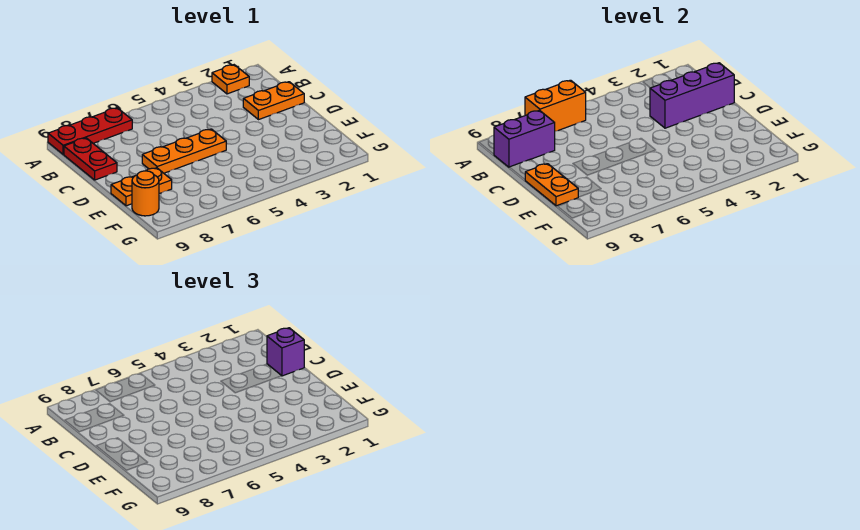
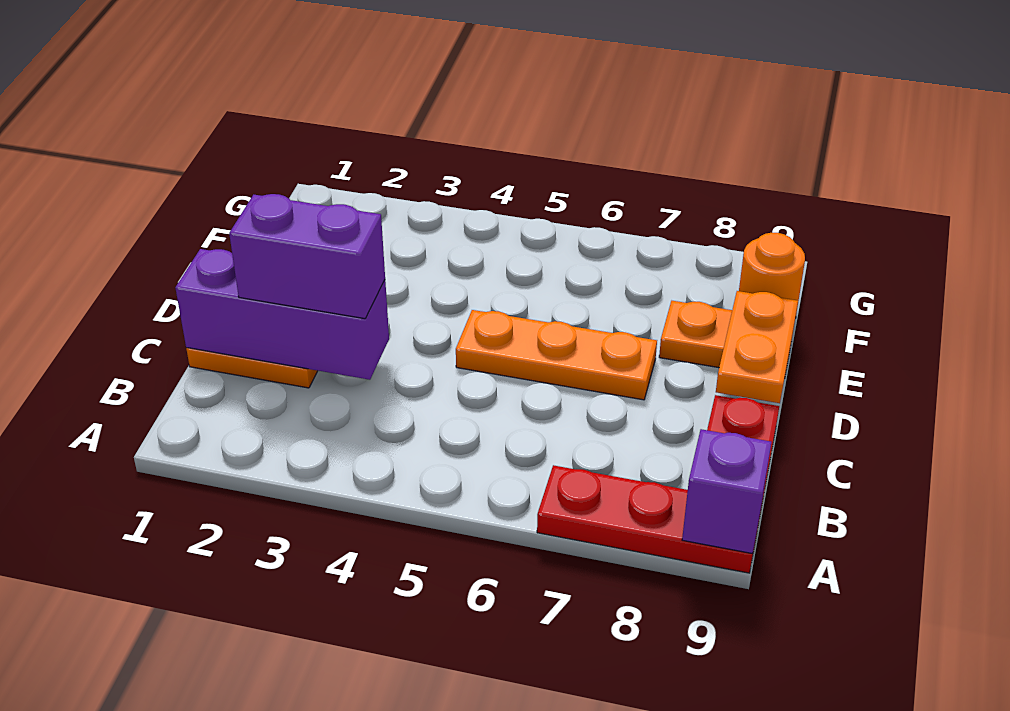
orange plate A2 level 1 -> none
orange brick A6:A7 level 2 -> none
purple brick B8:B9 level 2 -> purple brick C2:C3 level 3
purple brick C1 level 3 -> purple brick A9 level 2

